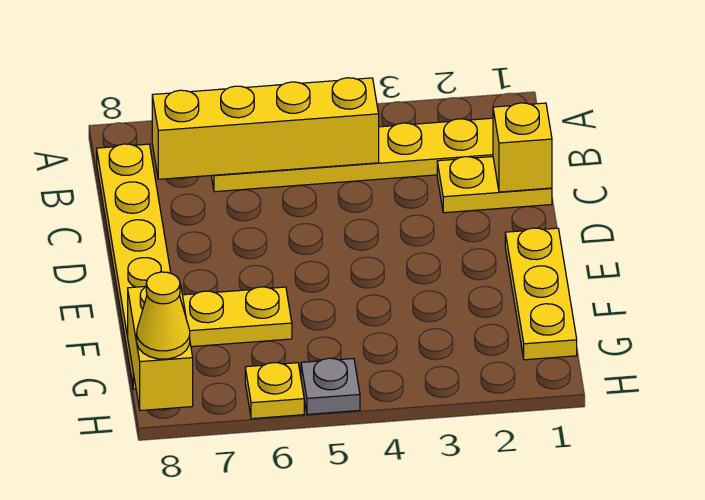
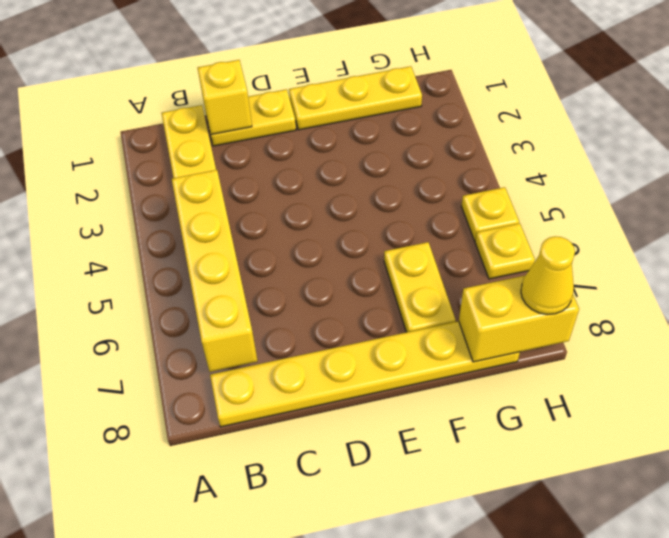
yellow plate C1:C2 level 1 -> yellow plate C1:D1 level 1
grey plate H5 level 1 -> yellow plate H5 level 1

